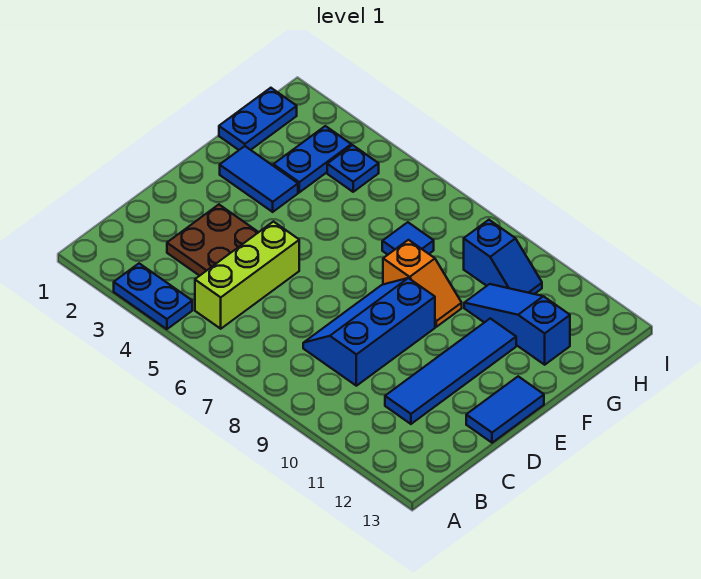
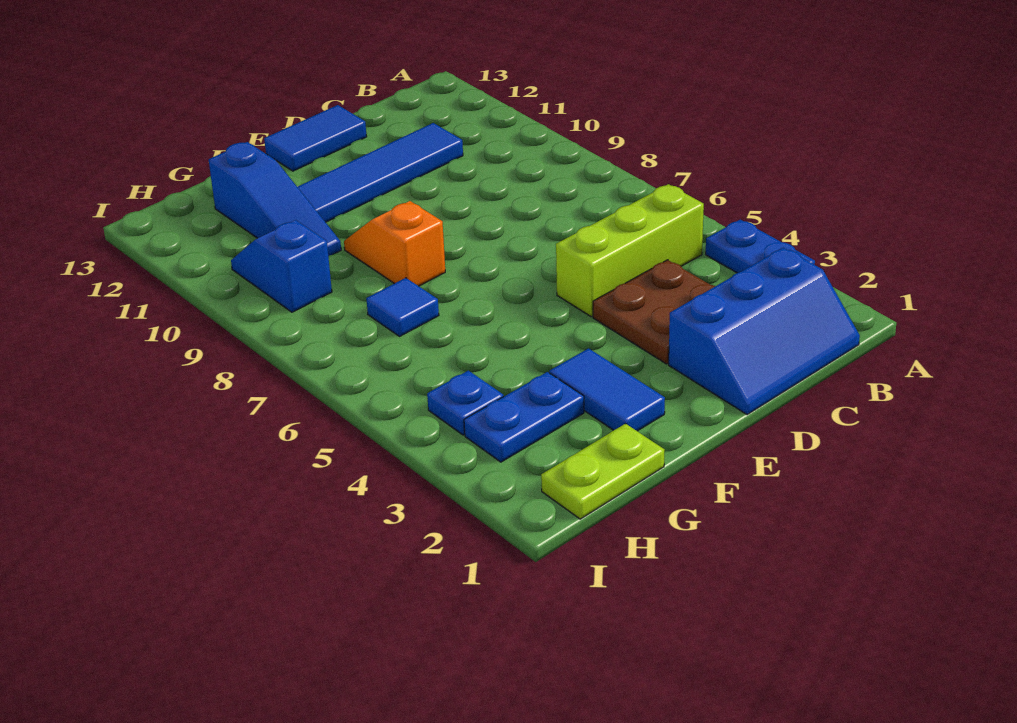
blue slope C8:E9 level 1 top 9 -> blue slope B1:D2 level 1 top 2
blue plate G1:H1 level 1 -> lime plate G1:H1 level 1

